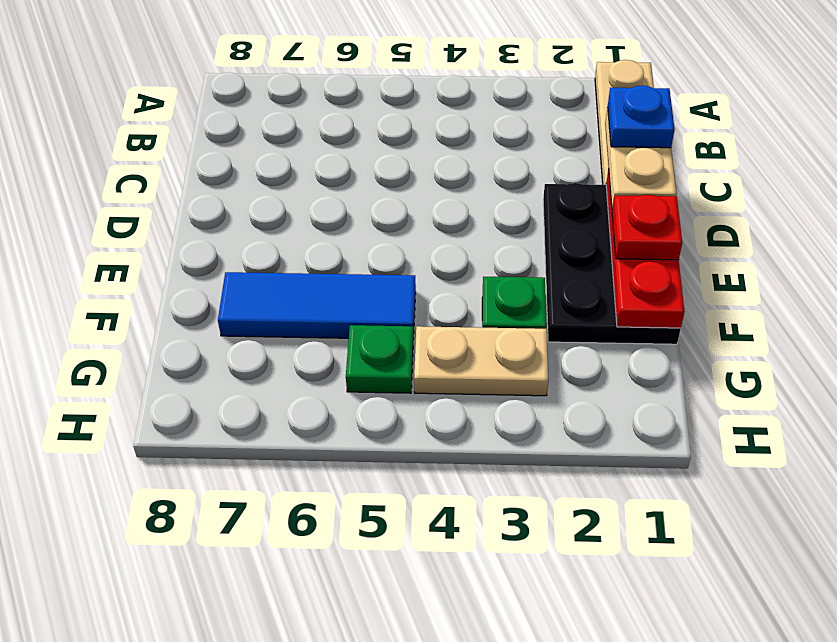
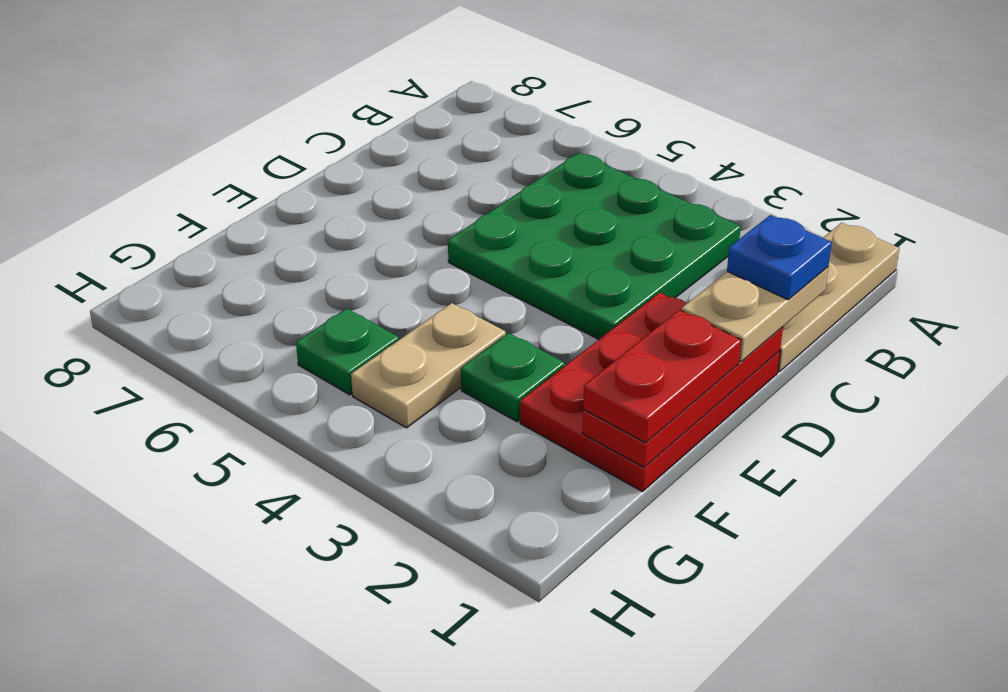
none -> green plate B3:D5 level 1
black plate D1:F2 level 1 -> red plate D1:F2 level 1
red plate E1 level 3 -> red plate E1:F1 level 3
blue tile F5:F7 level 1 -> none
tan plate G3:G4 level 1 -> tan plate F4:G4 level 1

